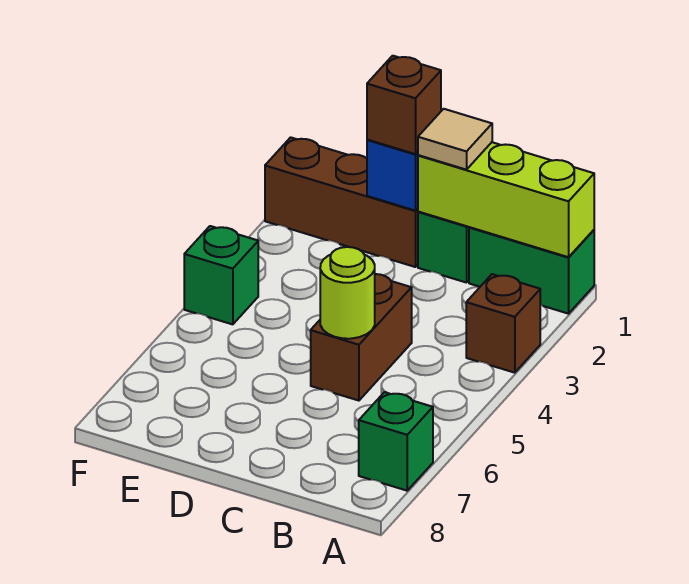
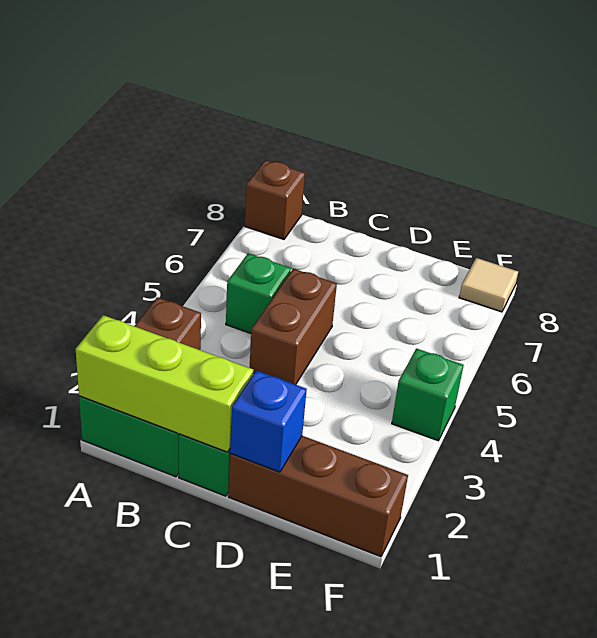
green brick A7 level 1 -> green brick B5 level 1
tan tile C1 level 3 -> tan tile F8 level 1
lime round brick C5 level 2 -> none
brown brick D1 level 3 -> brown brick A8 level 1

